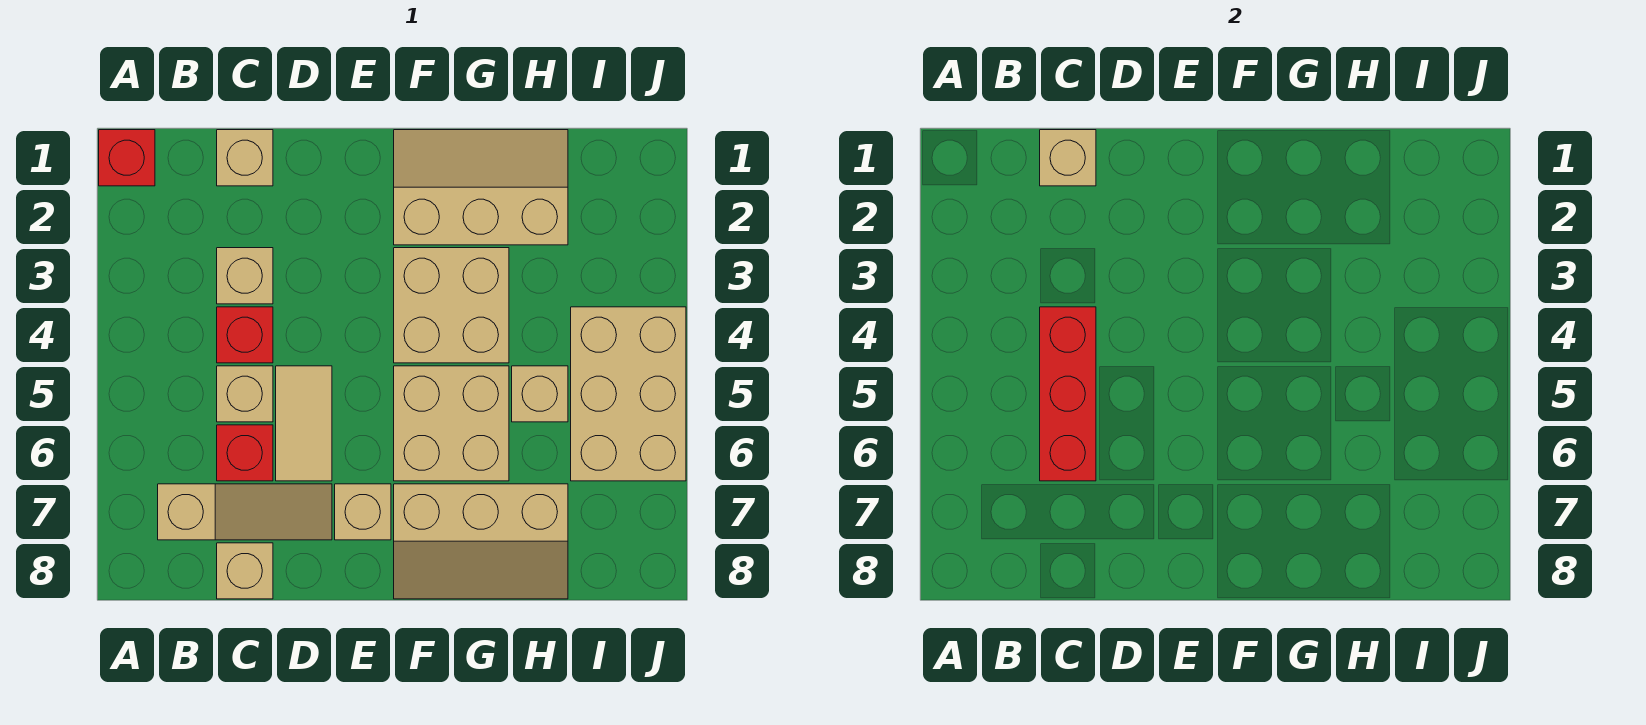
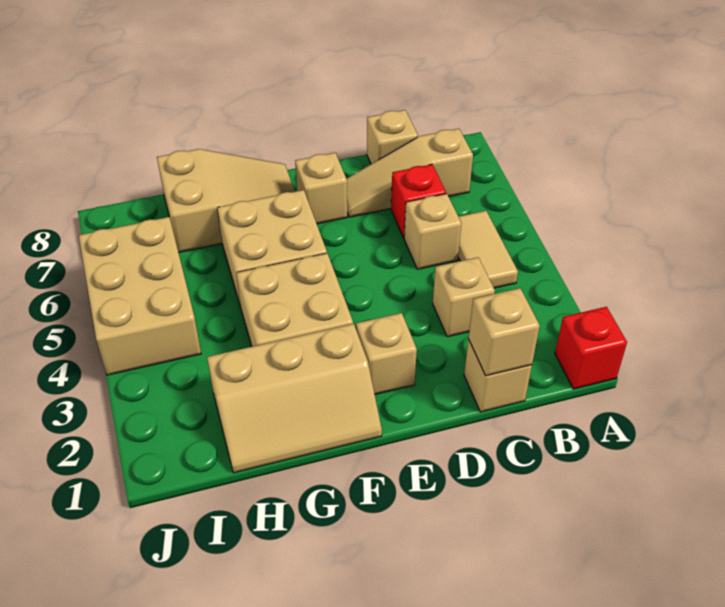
red brick C4 level 1 -> none
red brick C4:C6 level 2 -> none
tan tile D5:D6 level 1 -> tan tile B4:B5 level 1
tan slope F7:H8 level 1 top 7 -> tan slope F7:H8 level 1 top H
tan brick H5 level 1 -> tan brick E2 level 1

